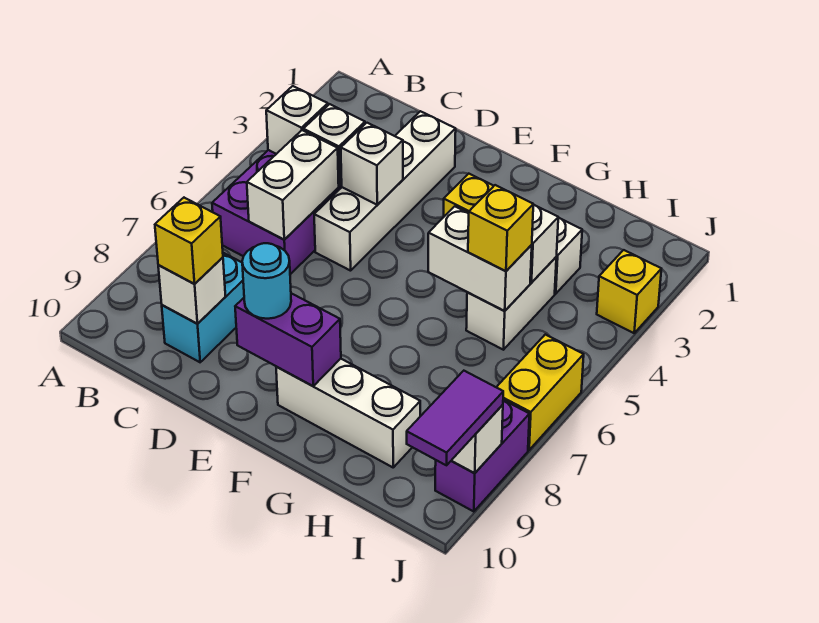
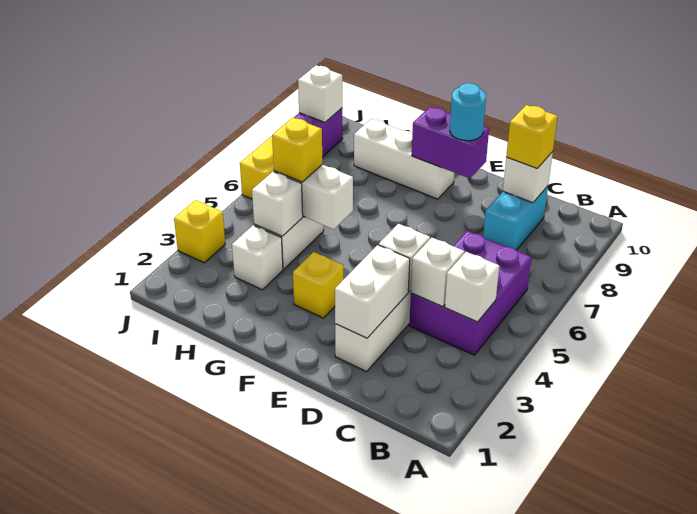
white brick C5:C6 level 2 -> white brick D2:D3 level 2
purple tile J9:J10 level 3 -> none

